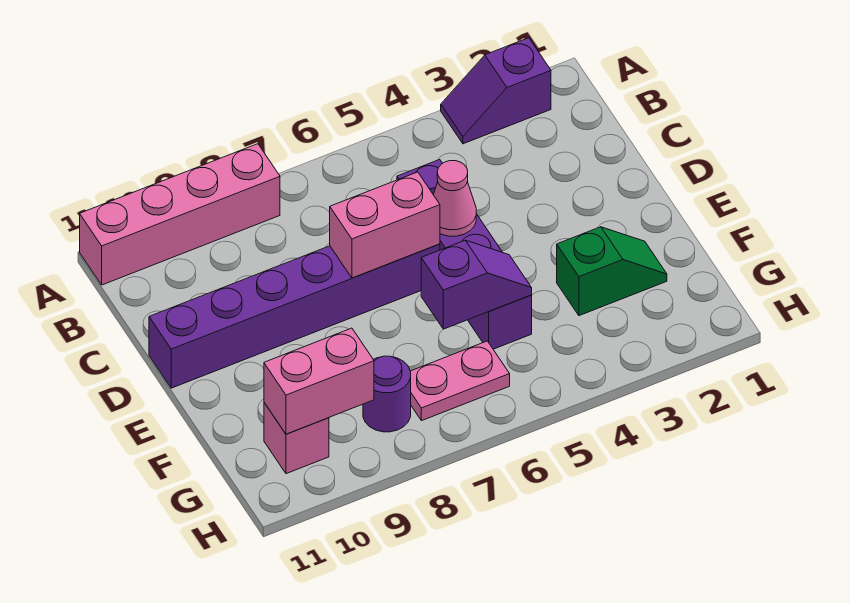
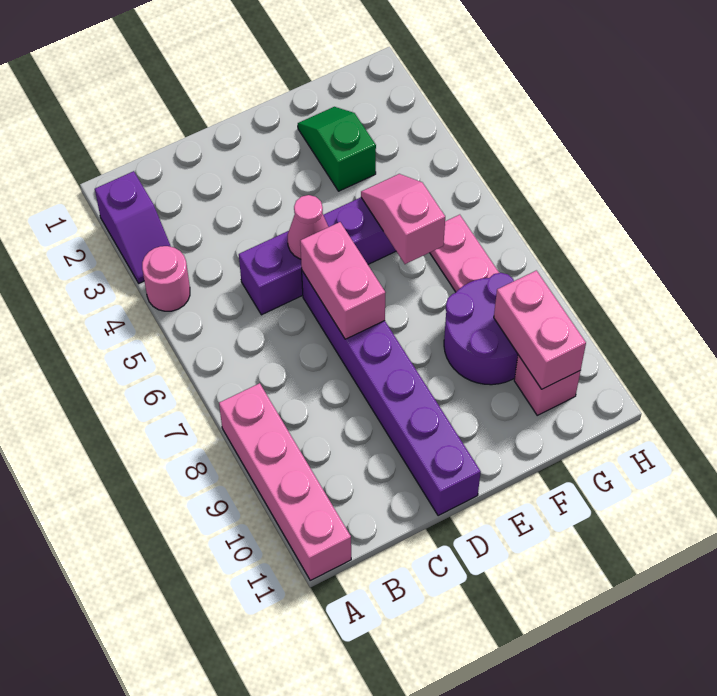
none -> pink round brick A4 level 1
purple slope F5:F6 level 2 top 6 -> pink slope F5:F6 level 2 top 6
purple round brick G8 level 1 -> purple round brick F8:G9 level 1

